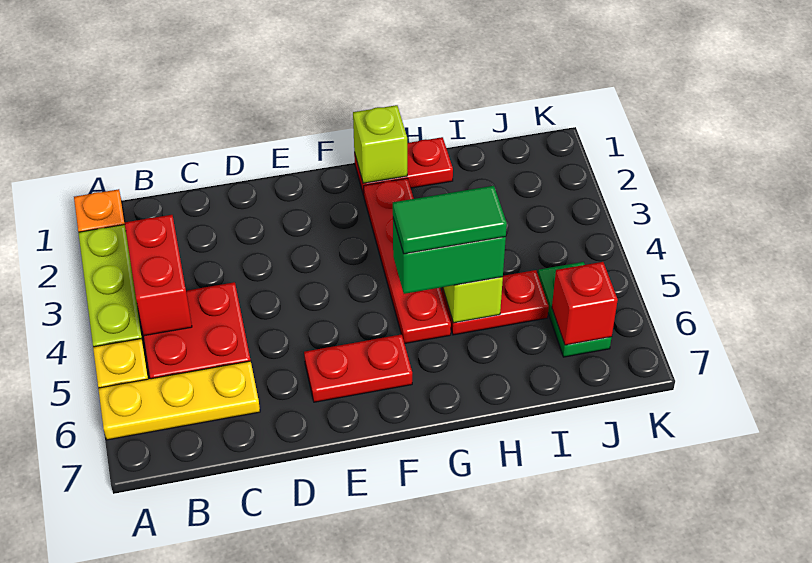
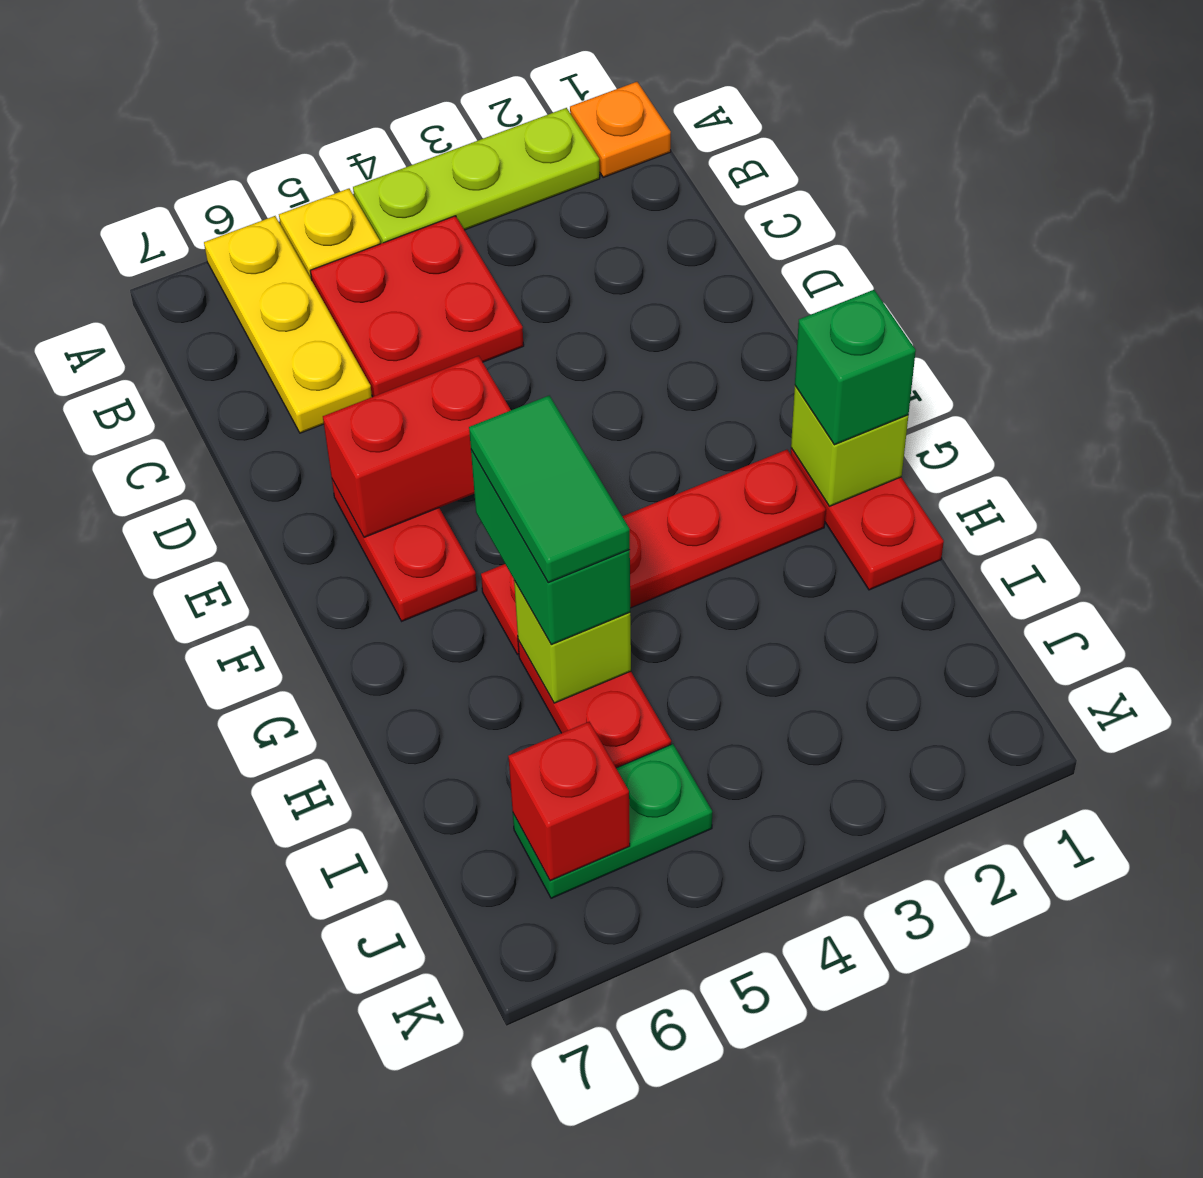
red brick B3:B4 level 2 -> red brick E5:E6 level 2
none -> green brick G1 level 3

